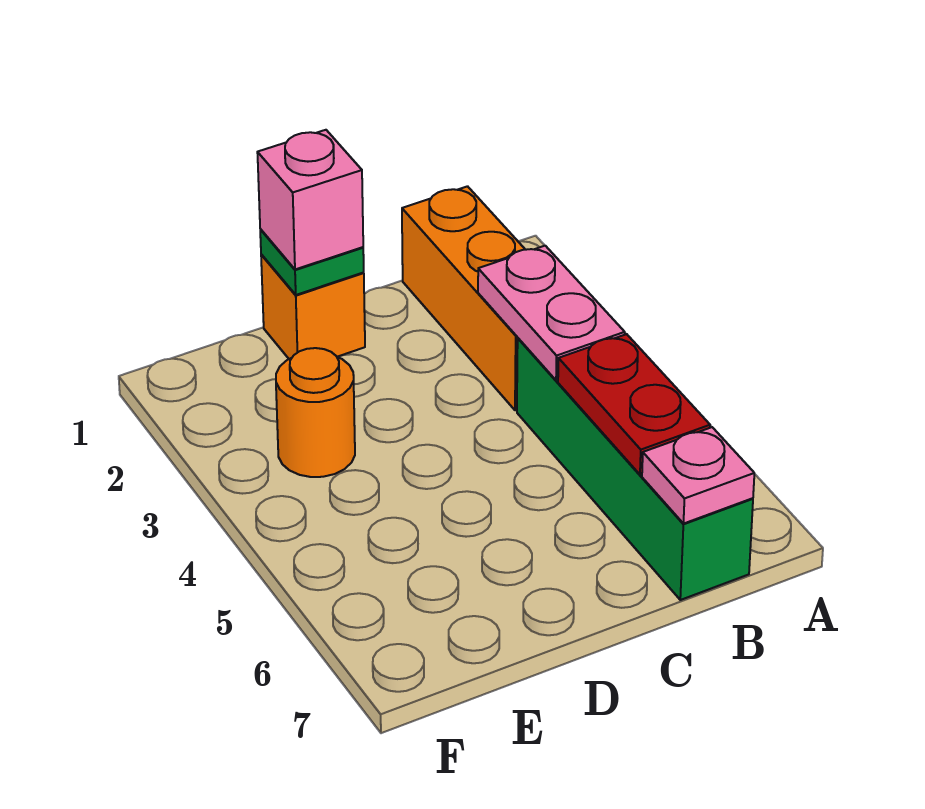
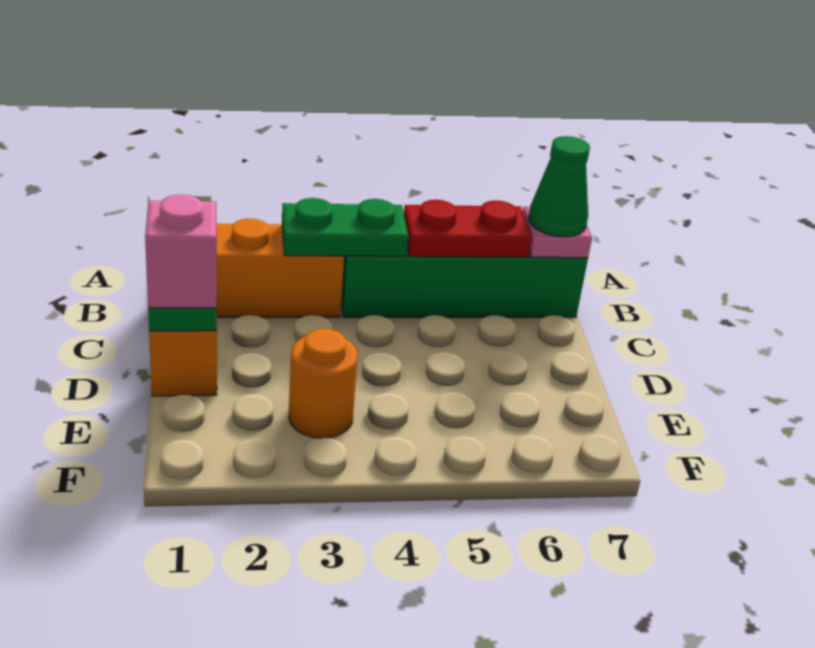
pink plate B3:B4 level 2 -> green plate B3:B4 level 2
none -> green cone B7 level 3

